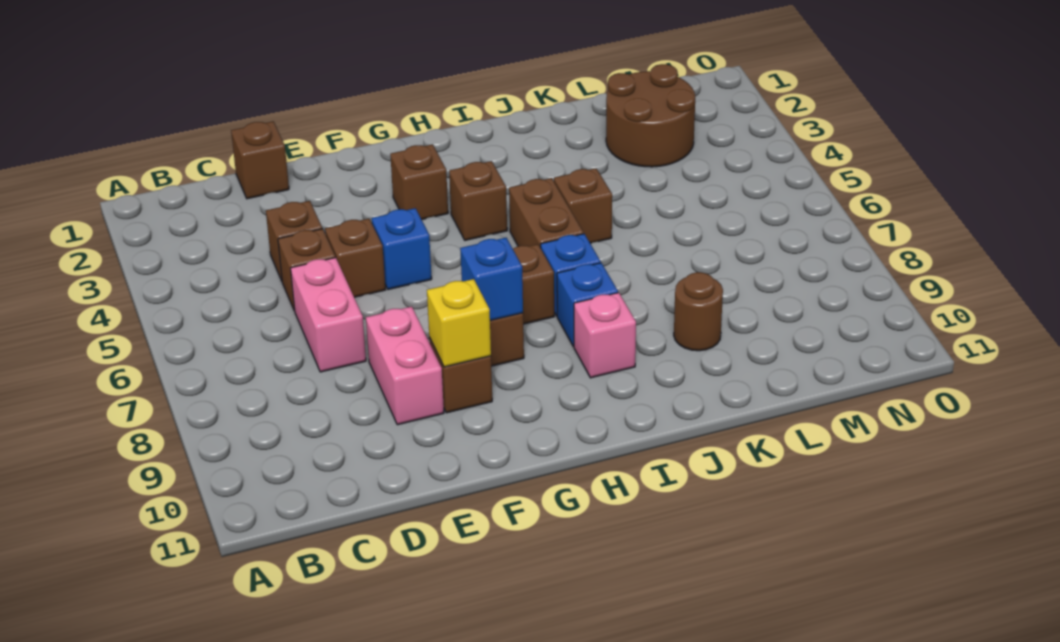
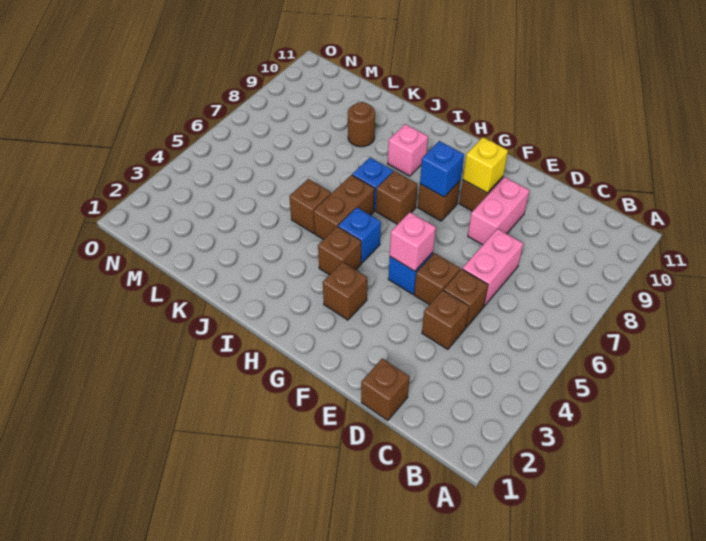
none -> pink brick F5 level 2
blue brick I8 level 1 -> blue brick H5 level 1
brown round brick L2:M3 level 1 -> none

